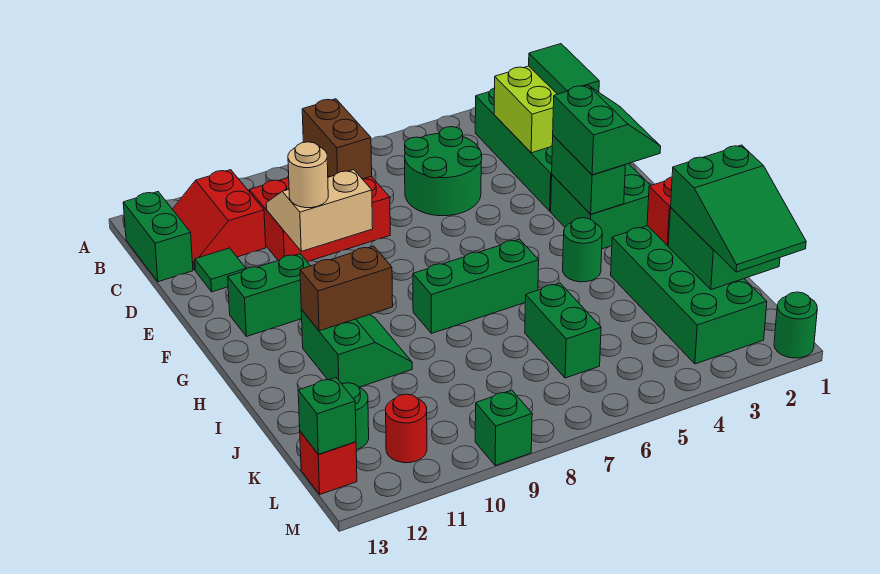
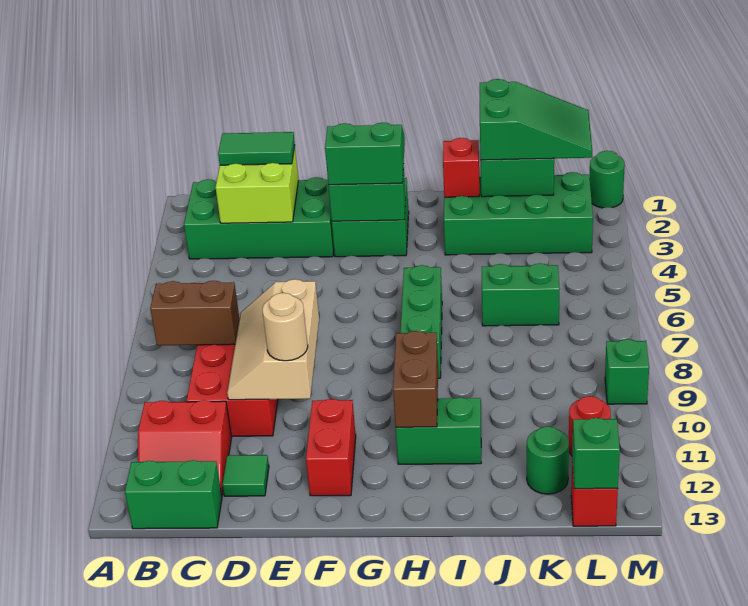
green round brick C5:D6 level 1 -> none
tan slope D9:E10 level 2 top E -> tan slope D8:E10 level 2 top E
green brick F11:F12 level 1 -> red brick F11:F12 level 1
green round brick H4 level 1 -> none

